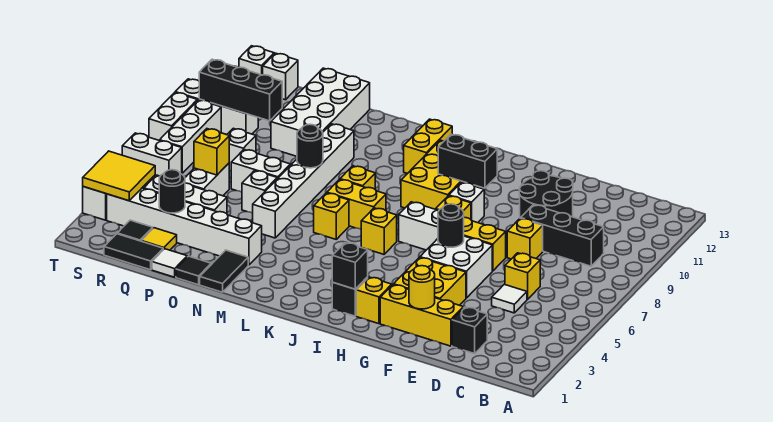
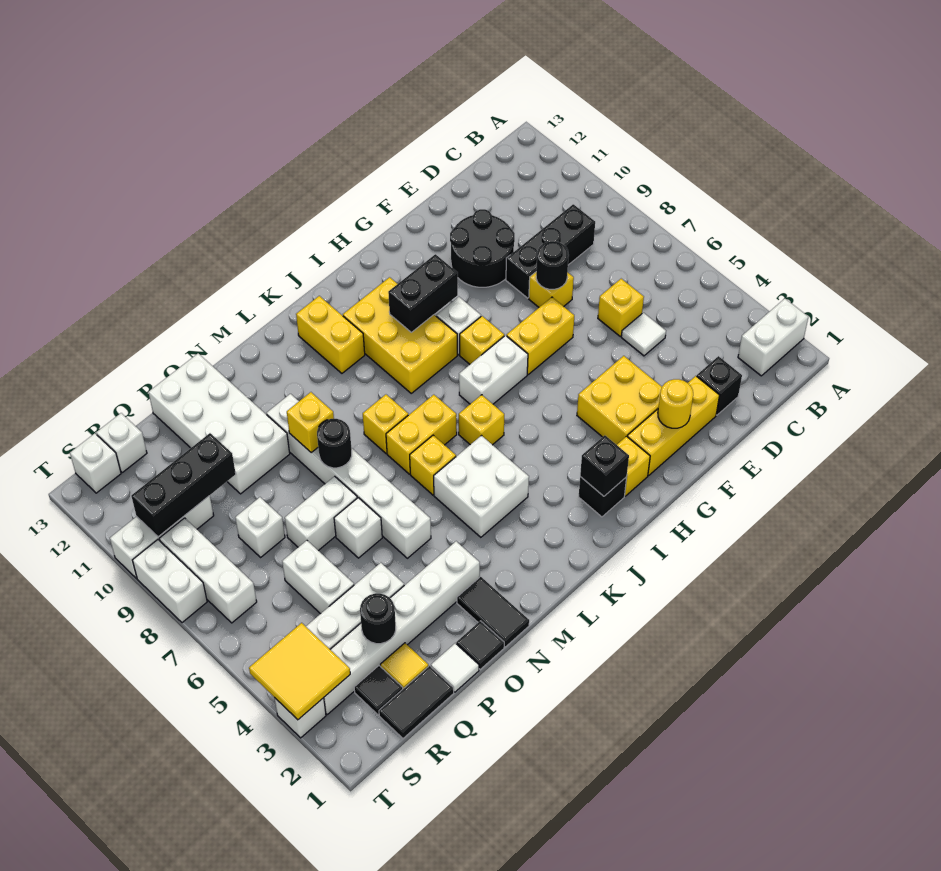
white brick F5:G6 level 1 -> white brick K4:L5 level 1
black round brick G6 level 2 -> black round brick E8 level 2
yellow brick Q6 level 2 -> yellow brick N9 level 2
white brick S6:T6 level 1 -> white brick A2:B2 level 1

